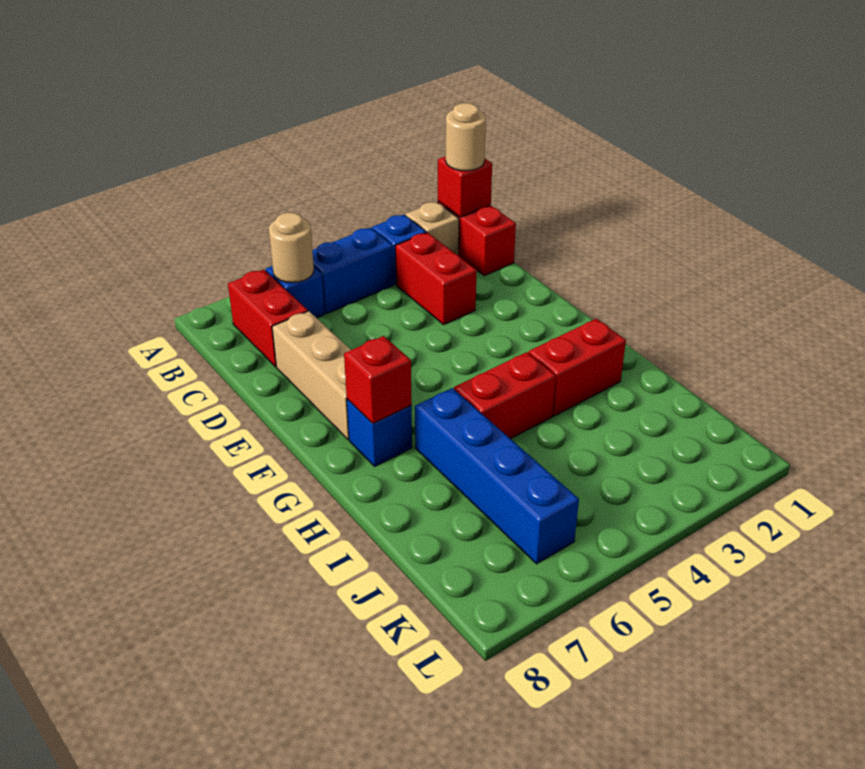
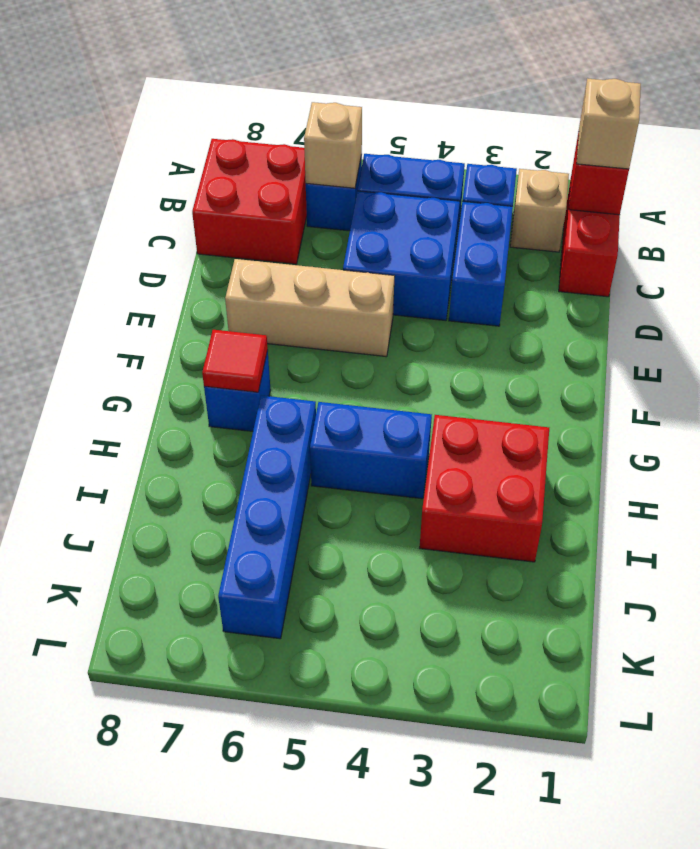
tan round brick B1 level 3 -> tan brick B1 level 3
tan round brick B6 level 2 -> tan brick B6 level 2
red brick B7:C7 level 1 -> red brick B7:C8 level 1
red brick C3:D3 level 1 -> blue brick C3:D3 level 1
none -> blue brick C4:D5 level 1
tan brick D7:F7 level 1 -> tan brick E5:E7 level 1
red brick G7 level 2 -> red tile G7 level 2
red brick H2:H3 level 1 -> red brick H2:I3 level 1
red brick H4:H5 level 1 -> blue brick H4:H5 level 1

